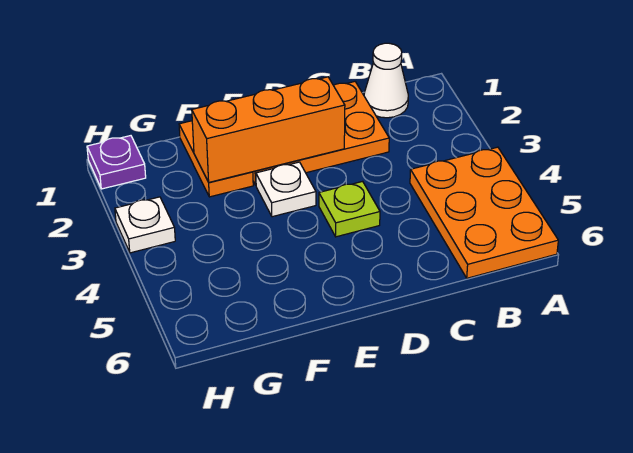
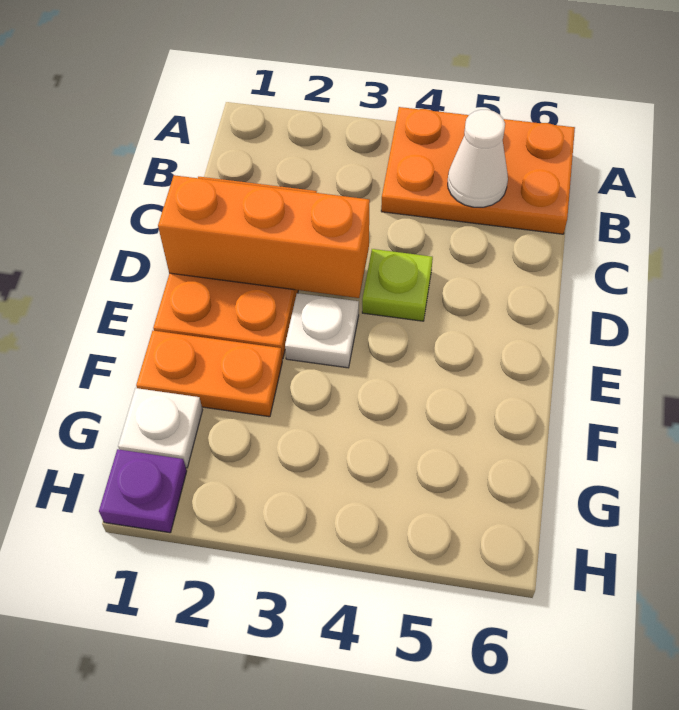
white cone B1 level 1 -> white cone B5 level 2
orange brick D2:F2 level 2 -> orange brick D1:D3 level 2
white plate H3 level 1 -> white plate G1 level 1

